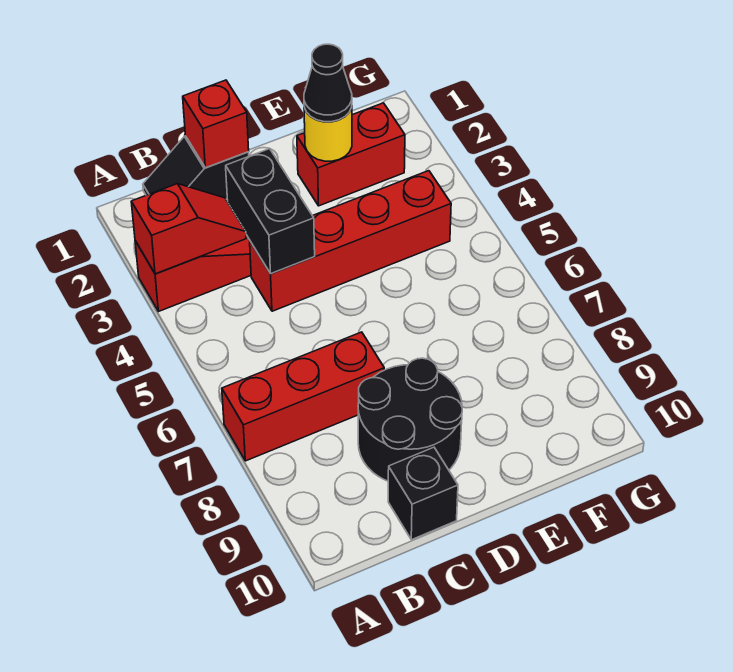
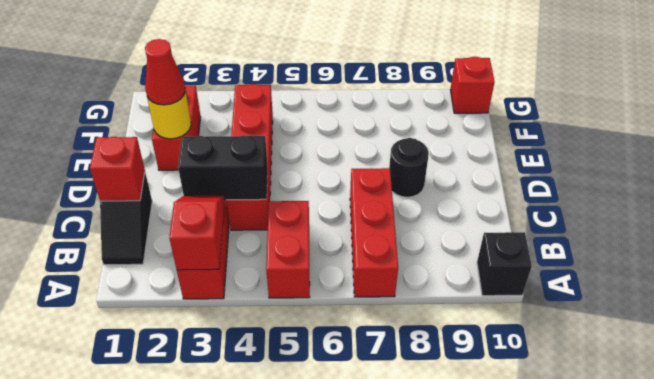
none -> red brick A5:B5 level 1
black round brick C8:D9 level 1 -> black round brick D8 level 1
black brick C10 level 1 -> black brick A10 level 1
black cone E2 level 3 -> red cone E2 level 3
none -> red brick G10 level 1

